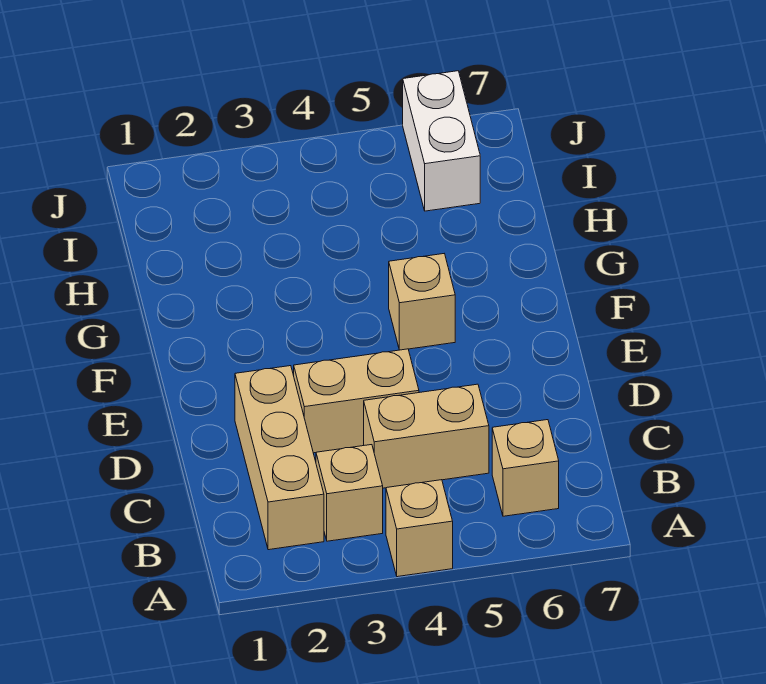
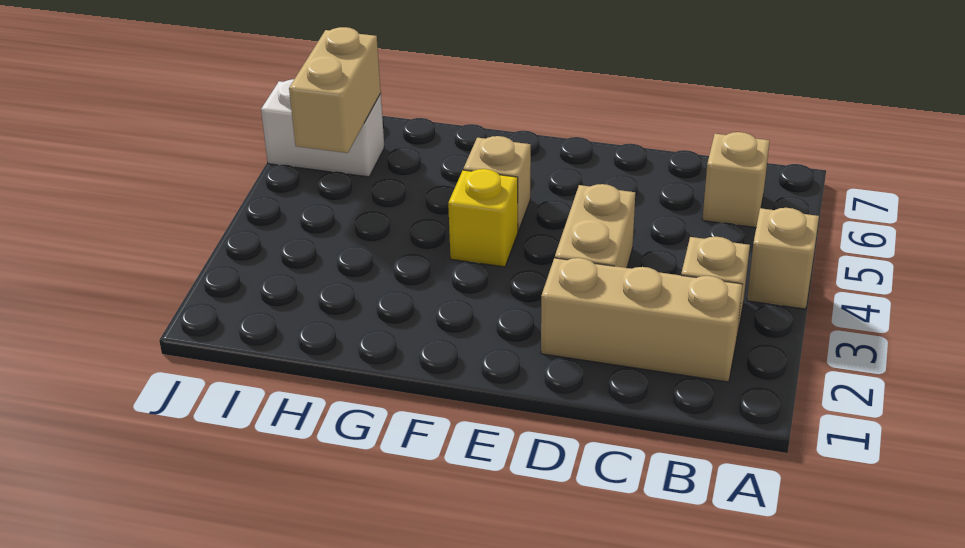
tan brick C4:C5 level 1 -> tan brick I5:I6 level 2
none -> yellow brick F4 level 1

